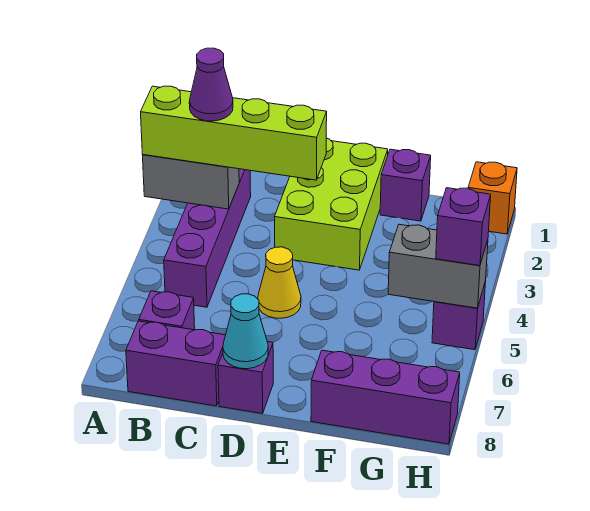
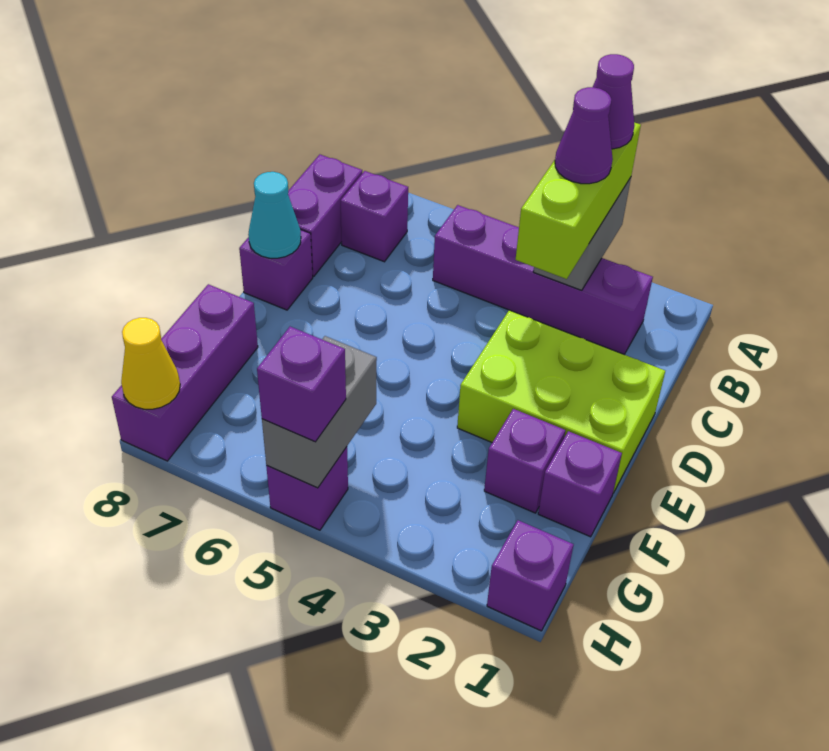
lime brick A3:D3 level 3 -> lime brick A3:C3 level 3
none -> purple cone A3 level 4
yellow cone D5 level 1 -> yellow cone H8 level 2
none -> purple brick F2 level 1
orange brick H1 level 1 -> purple brick H1 level 1

